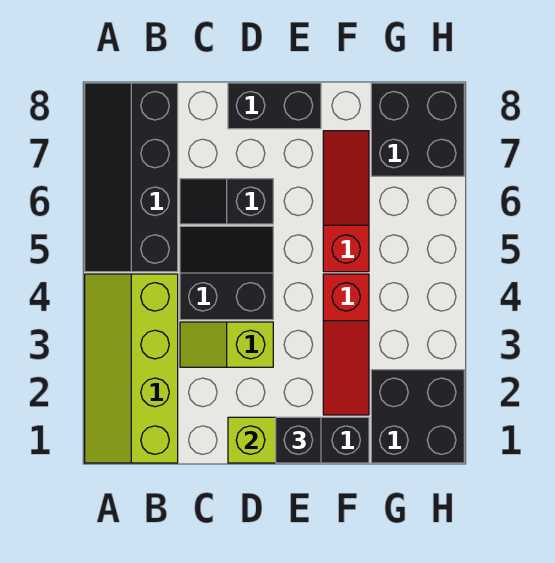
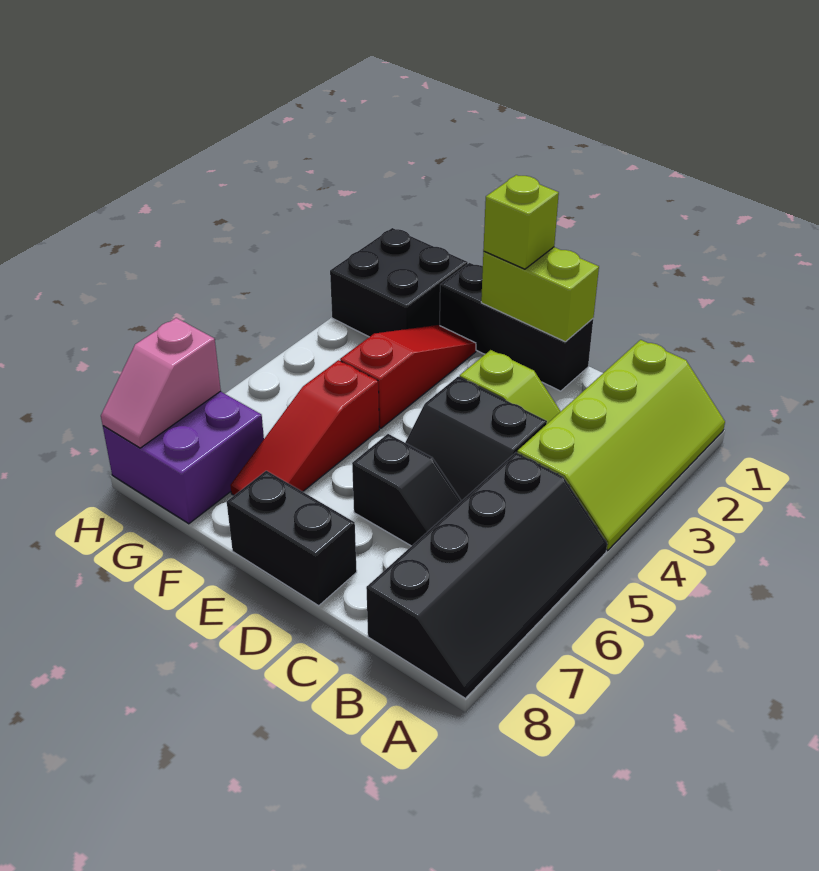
black brick E1 level 3 -> lime brick E1 level 3
black brick G7:H8 level 1 -> purple brick G7:H8 level 1
none -> pink slope H7:H8 level 2 top 7

